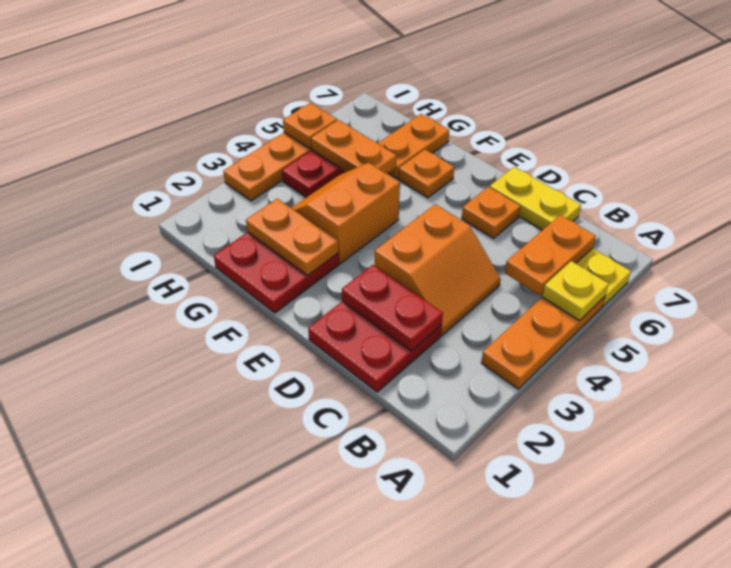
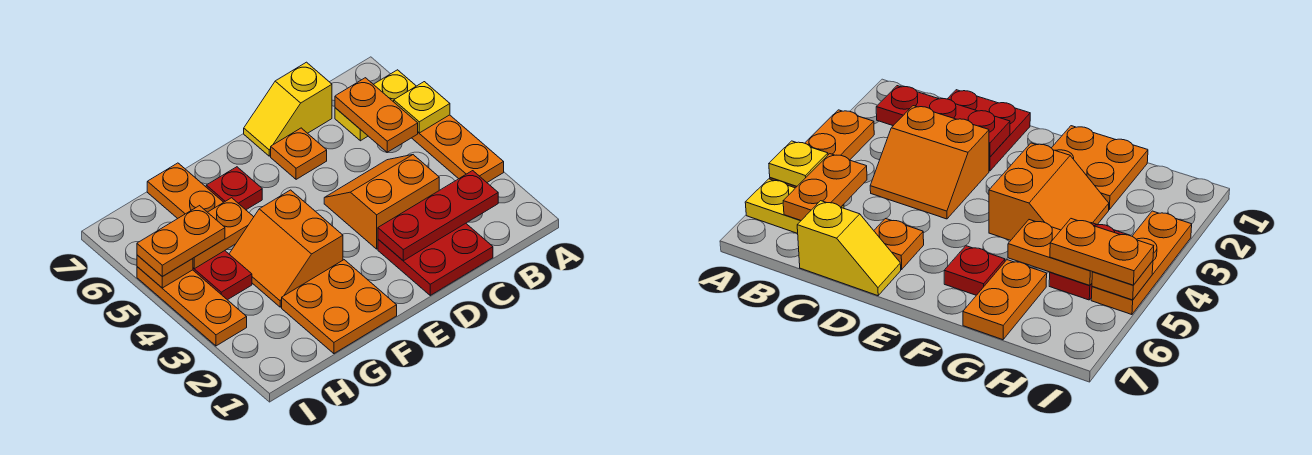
red plate C2:D2 level 2 -> red plate B2:D2 level 2
orange slope C3:D4 level 1 top D -> orange slope C3:D4 level 1 top 3
yellow plate C7:D7 level 1 -> yellow slope C7:D7 level 1 top C
red plate F1:G2 level 1 -> orange plate F1:G2 level 1
orange plate F2:G2 level 2 -> orange plate H5:I5 level 3
orange plate F6 level 1 -> red plate F6 level 1

